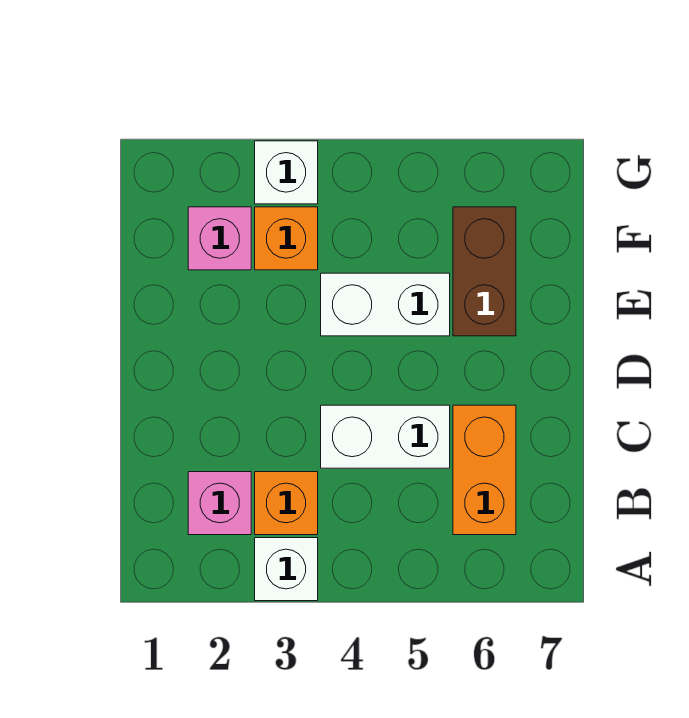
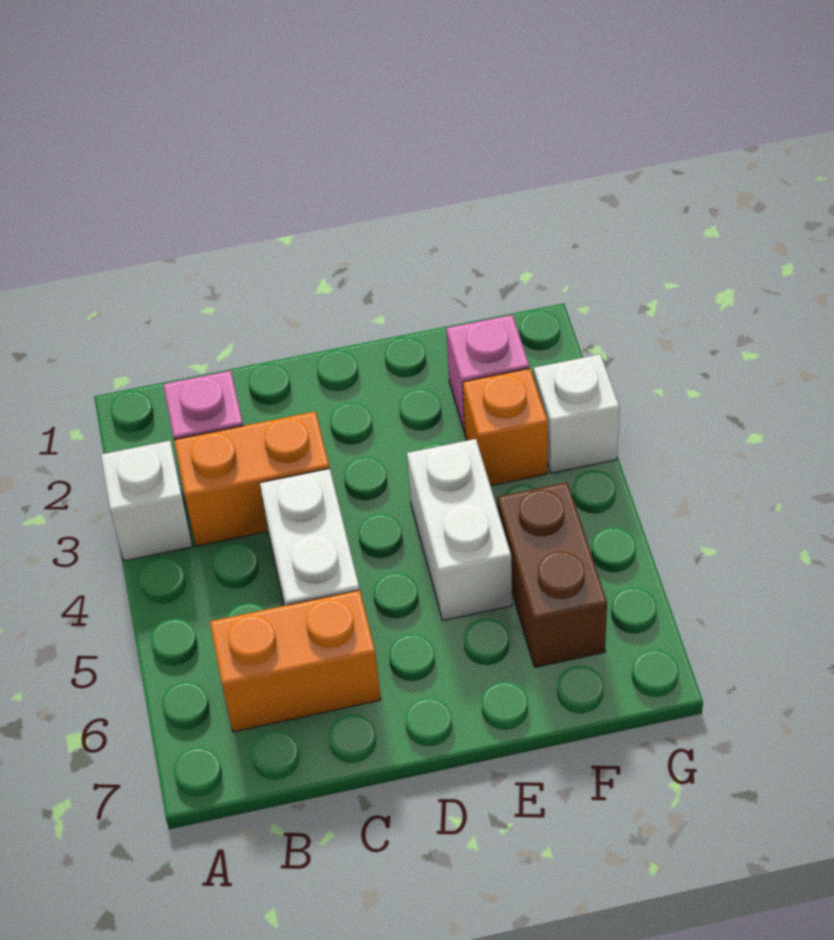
orange brick B3 level 1 -> orange brick B3:C3 level 1
brown brick E6:F6 level 1 -> brown brick F5:F6 level 1

